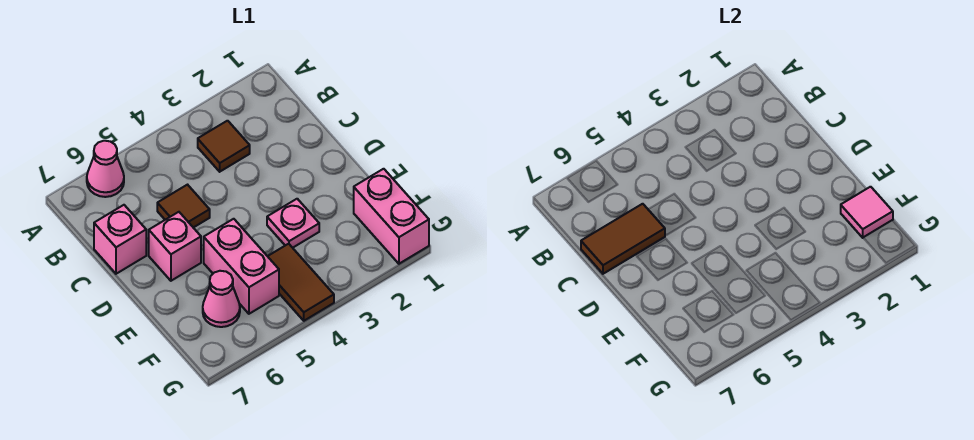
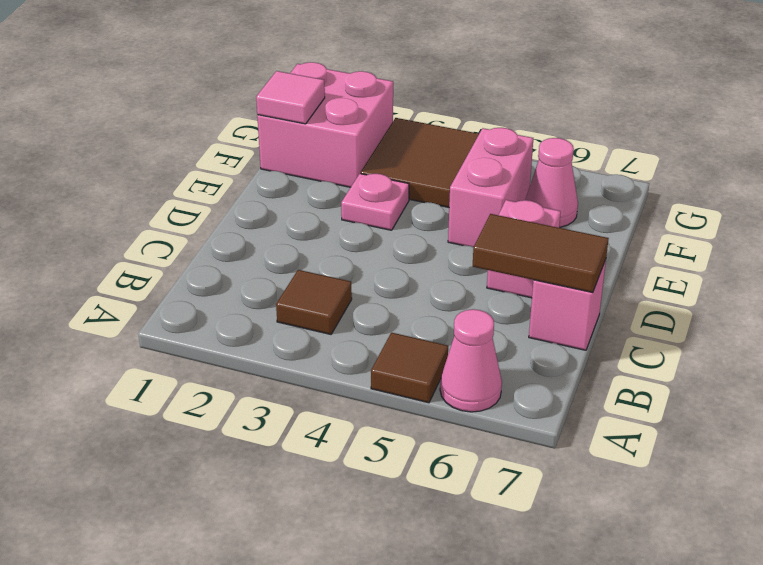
brown tile C5 level 1 -> brown tile A5 level 1
pink brick F1:G1 level 1 -> pink brick F1:G2 level 1
brown tile F4:G4 level 1 -> brown tile F3:G4 level 1

